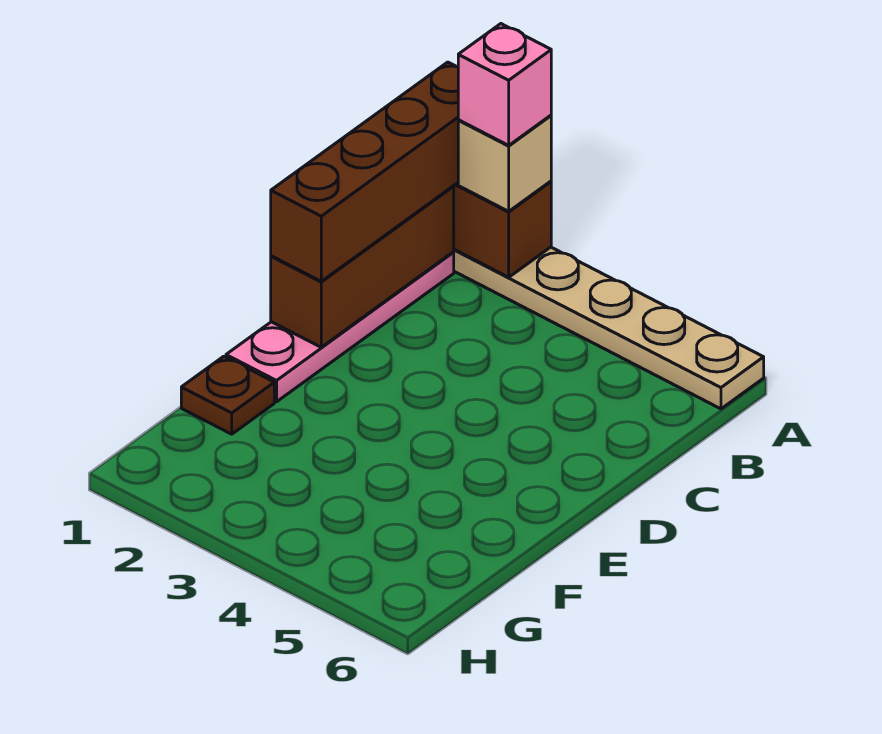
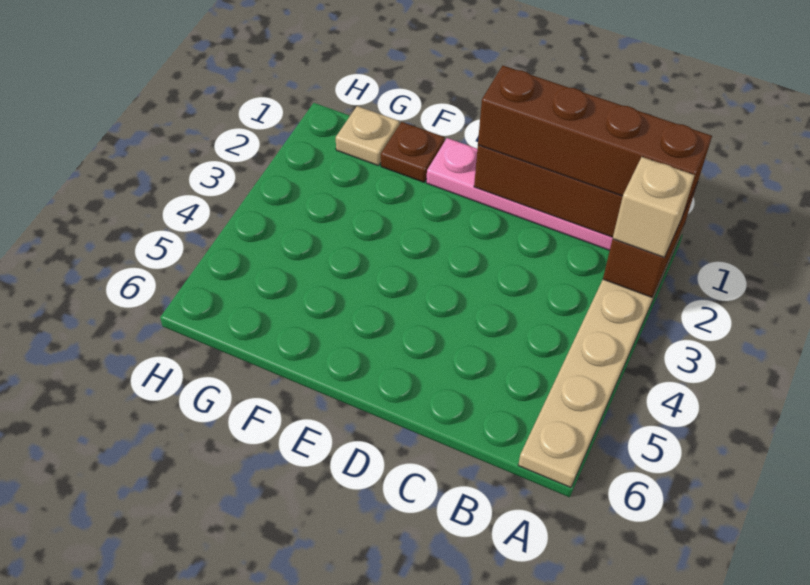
pink brick A2 level 4 -> none
none -> tan plate G1 level 1

